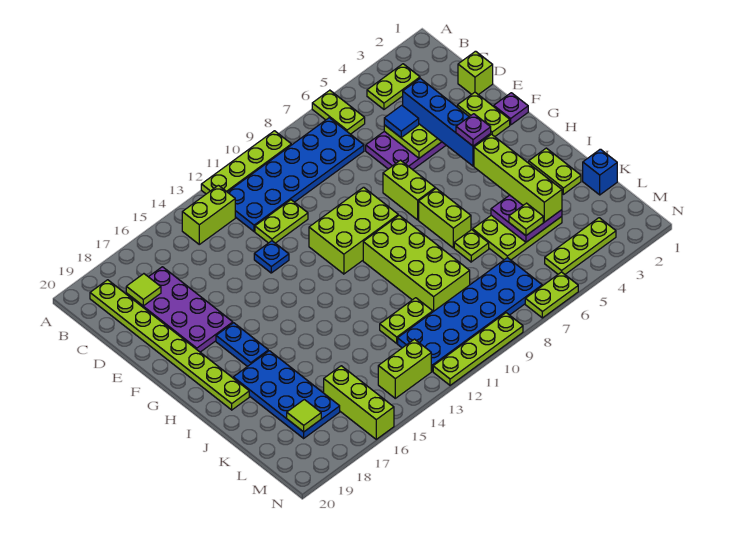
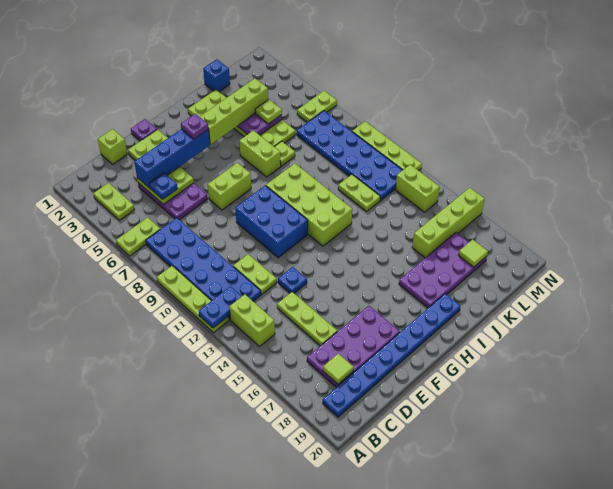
lime plate B19:I19 level 1 -> blue plate B19:I19 level 1
blue tile D5 level 3 -> blue plate D5 level 3
lime brick F9:G11 level 1 -> blue brick F9:G11 level 1
blue plate G17:H17 level 1 -> blue plate A12:B12 level 2
lime brick H7:I7 level 1 -> lime brick I6:I7 level 1
lime brick H9:K10 level 1 -> lime brick H9:I12 level 1
blue plate I17:L18 level 1 -> purple plate I17:L18 level 1
lime brick L16:N16 level 1 -> lime brick K16:N16 level 1
lime plate M3:M5 level 1 -> lime plate D14:D16 level 1
lime plate N6:N7 level 1 -> lime plate M6:N6 level 1

